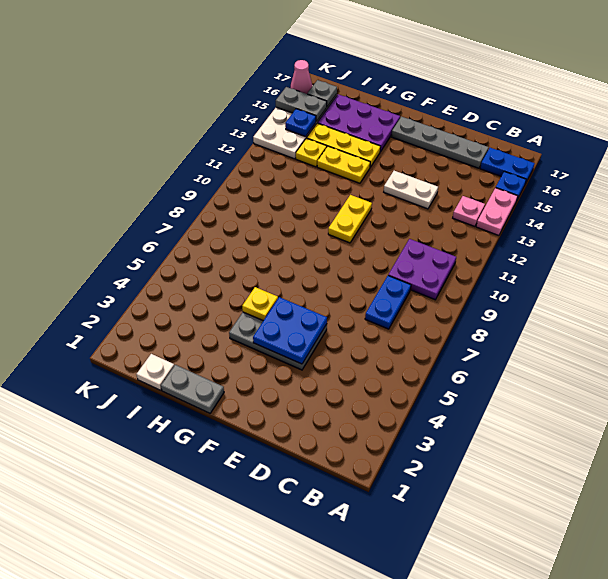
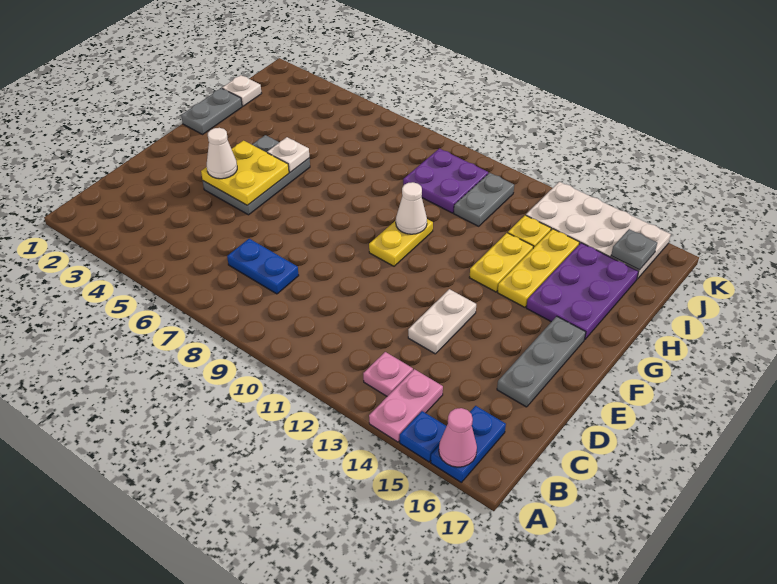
pink plate A13:A14 level 1 -> pink plate A14:B14 level 1
purple plate B9:C10 level 1 -> purple plate I9:J10 level 1
grey plate C16:F16 level 1 -> grey plate D16:F16 level 1
blue plate E4:F5 level 2 -> yellow plate E4:F5 level 2
none -> white cone E4 level 3
yellow plate F10:F11 level 1 -> yellow plate F10:G10 level 1
yellow plate G5 level 2 -> white plate G5 level 2
none -> white cone G10 level 2
blue plate J14 level 2 -> none
grey plate J15:K15 level 2 -> grey plate I11:J11 level 1
pink cone K16 level 2 -> pink cone A16 level 2

